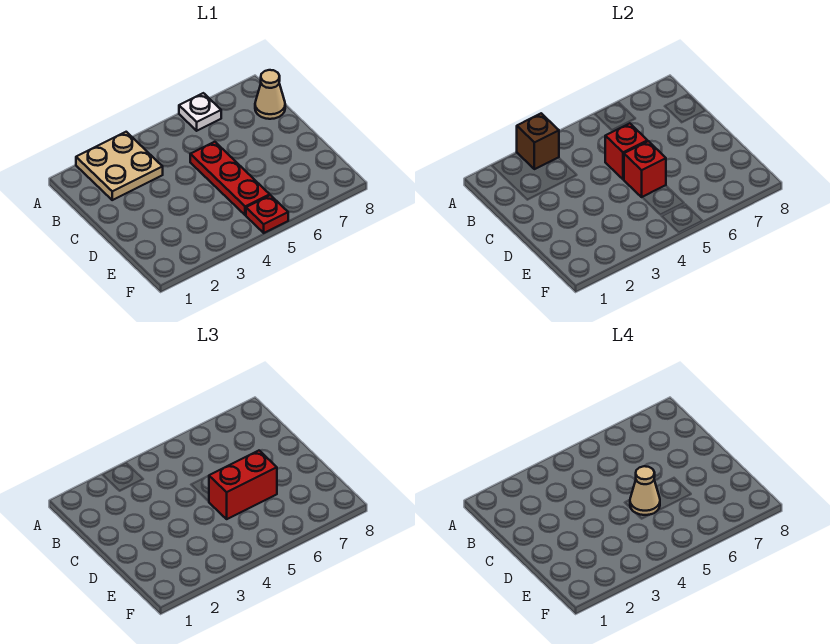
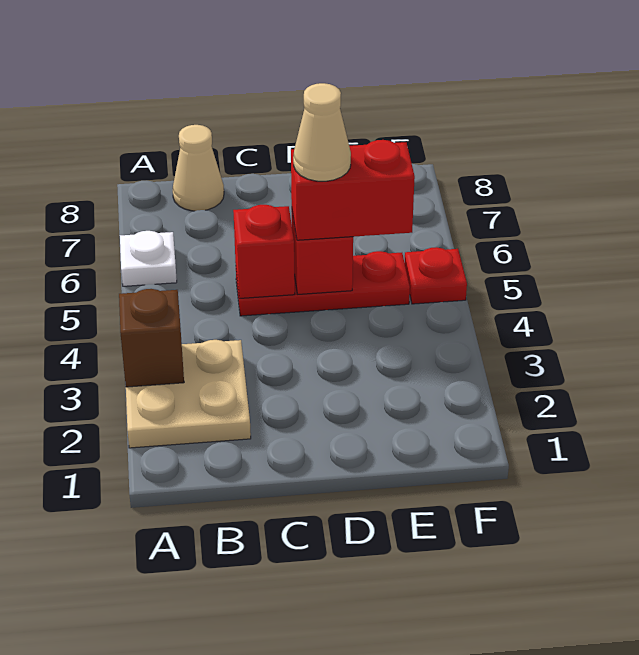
red brick D5:D6 level 3 -> red brick D5:E5 level 3

